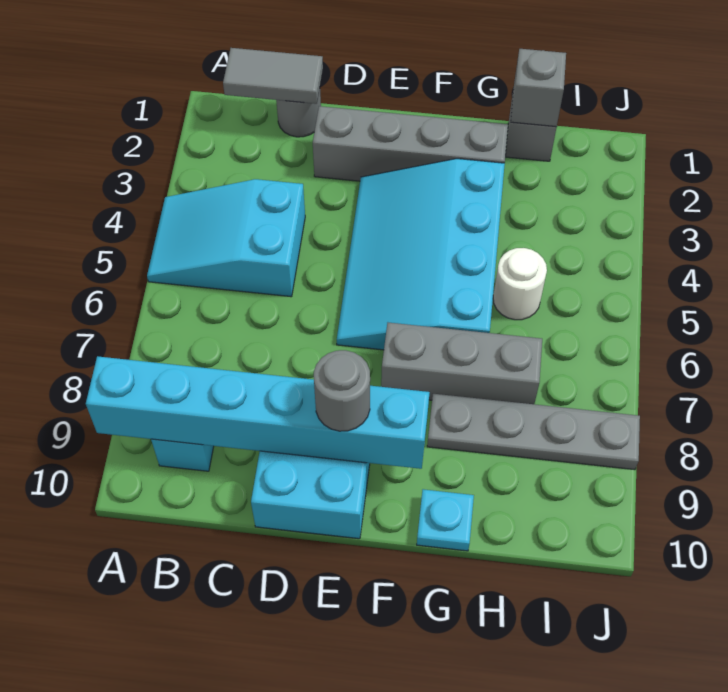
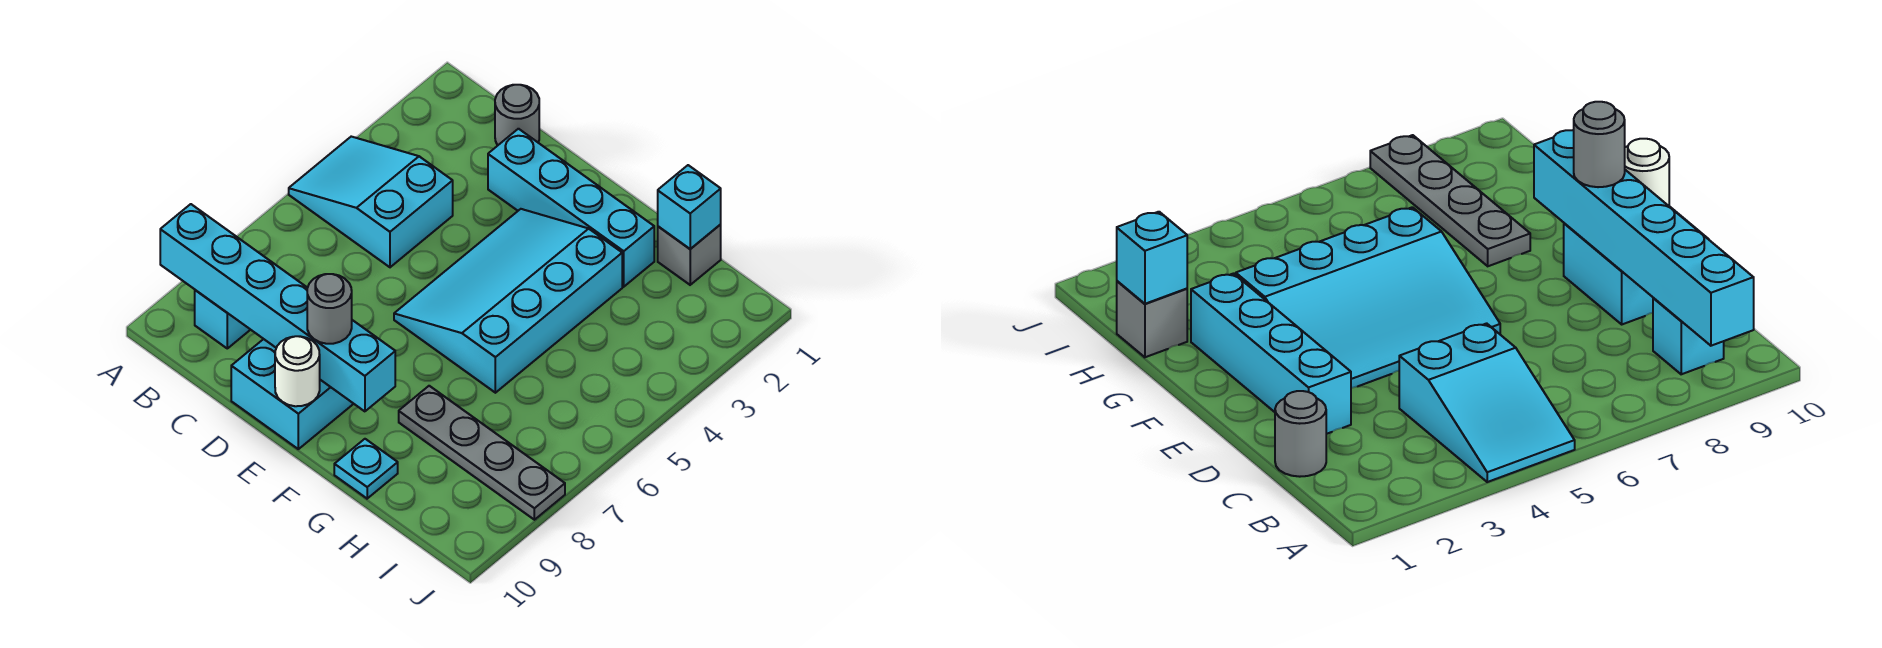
grey tile B1:C1 level 2 -> none
grey brick D2:G2 level 1 -> cyan brick D2:G2 level 1
grey brick F7:H7 level 1 -> none
grey brick H1 level 2 -> cyan brick H1 level 2
white round brick H5 level 1 -> white round brick E10 level 2

